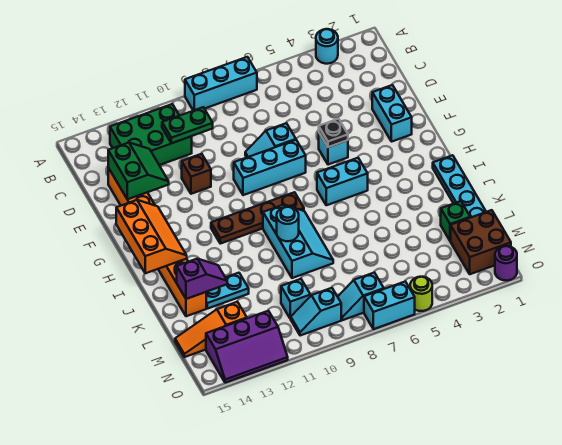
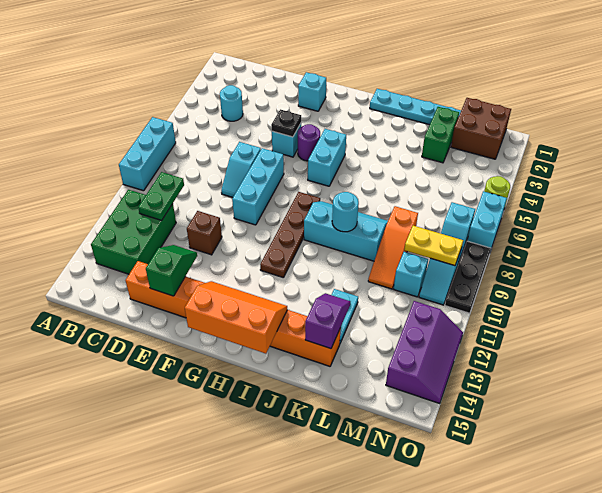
cyan round brick A3 level 1 -> cyan round brick C4 level 1
green slope D13:E14 level 2 top 14 -> green slope E13:E14 level 2 top 14
cyan brick E2:F2 level 1 -> cyan brick F2 level 1
green brick L2 level 1 -> green brick L2:L3 level 1
none -> yellow plate M9:N9 level 2
orange slope M13:M15 level 1 top 13 -> orange slope L8:L10 level 1 top 8
purple round brick O1 level 1 -> purple round brick G5 level 1
none -> black plate O8:O10 level 1

